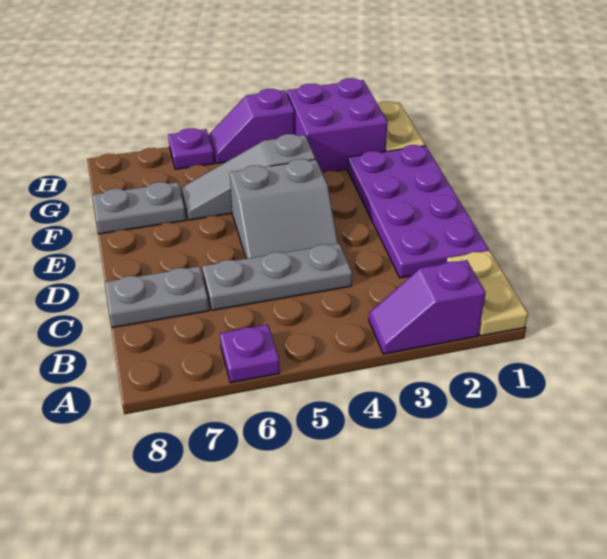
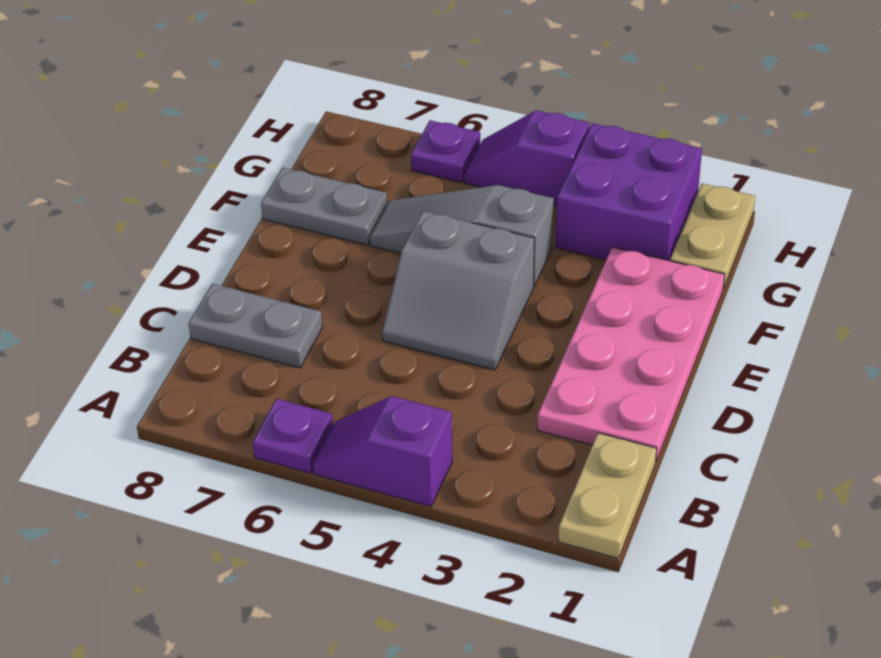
purple slope A2:A3 level 1 top 2 -> purple slope A4:A5 level 1 top 4
purple plate C1:F2 level 1 -> pink plate C1:F2 level 1
grey plate C4:C6 level 1 -> none

